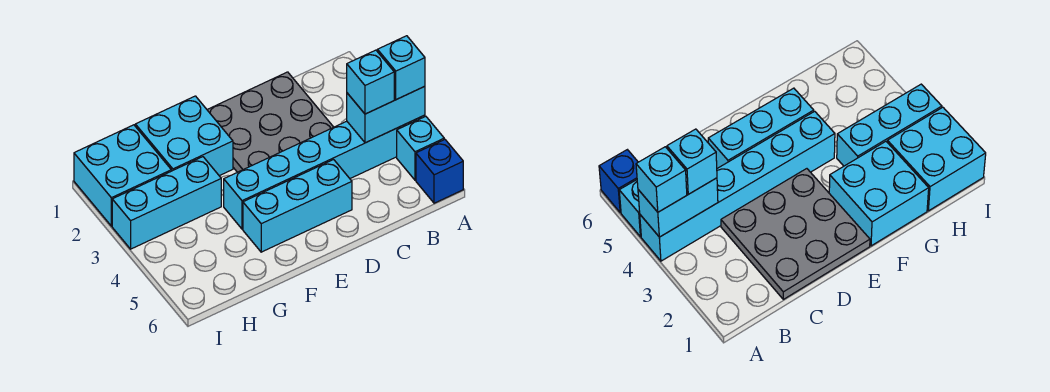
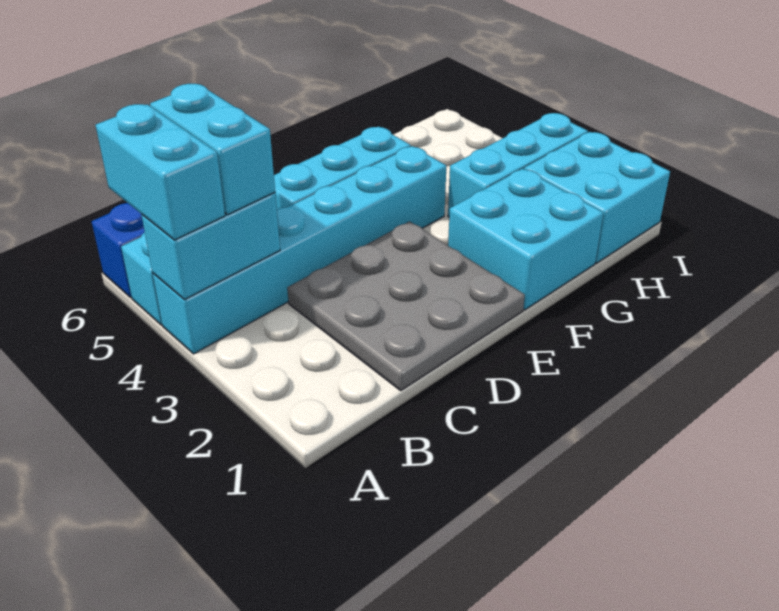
cyan brick A4 level 3 -> cyan brick A4:A5 level 3
cyan brick B4 level 3 -> cyan brick B4:B5 level 3

